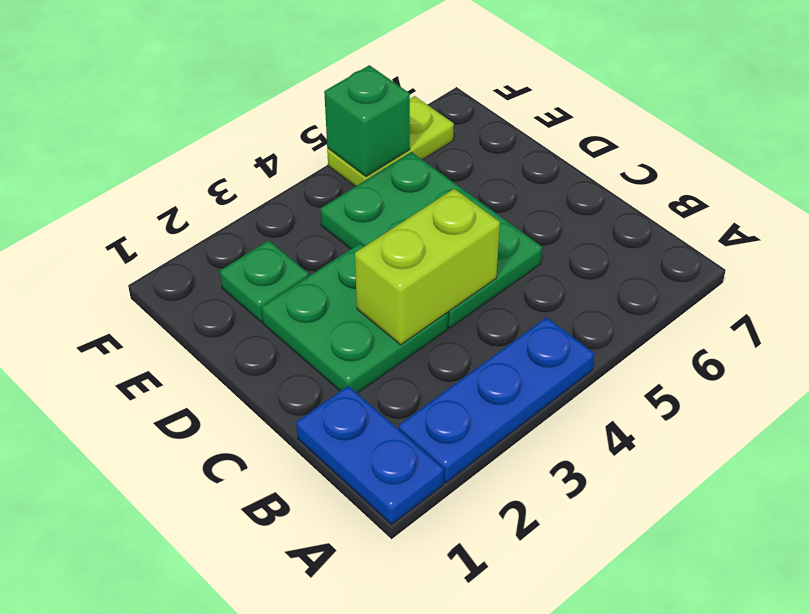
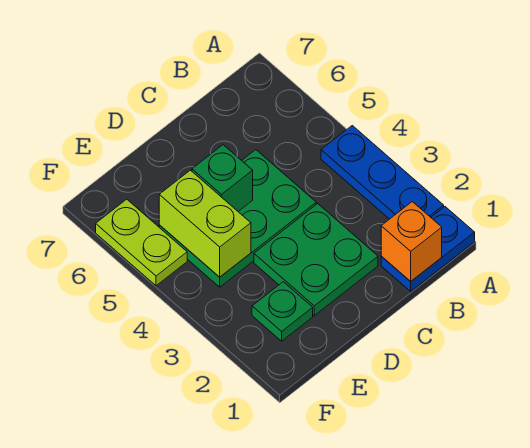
none -> orange brick B1 level 2
lime brick C3:C4 level 2 -> lime brick E4:E5 level 2
green brick F5 level 2 -> green brick D5 level 2

